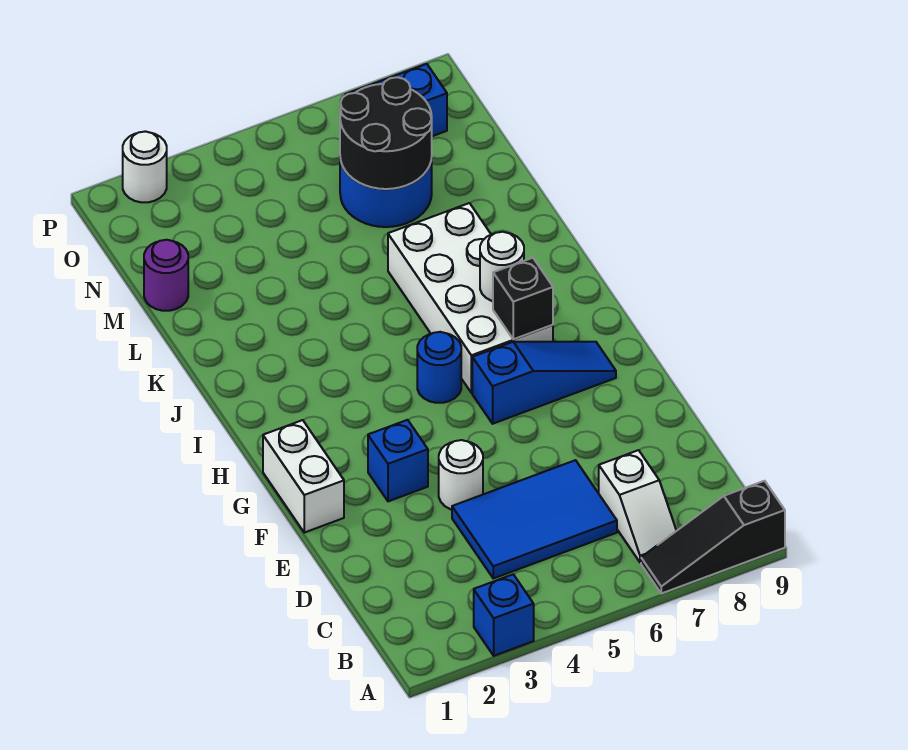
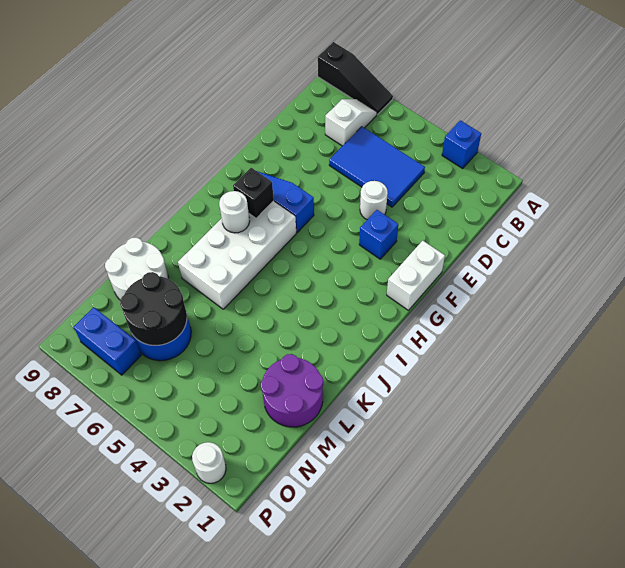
blue round brick H5 level 1 -> none
none -> white round brick L8:M9 level 1
purple round brick M1 level 1 -> purple round brick L1:M2 level 1

